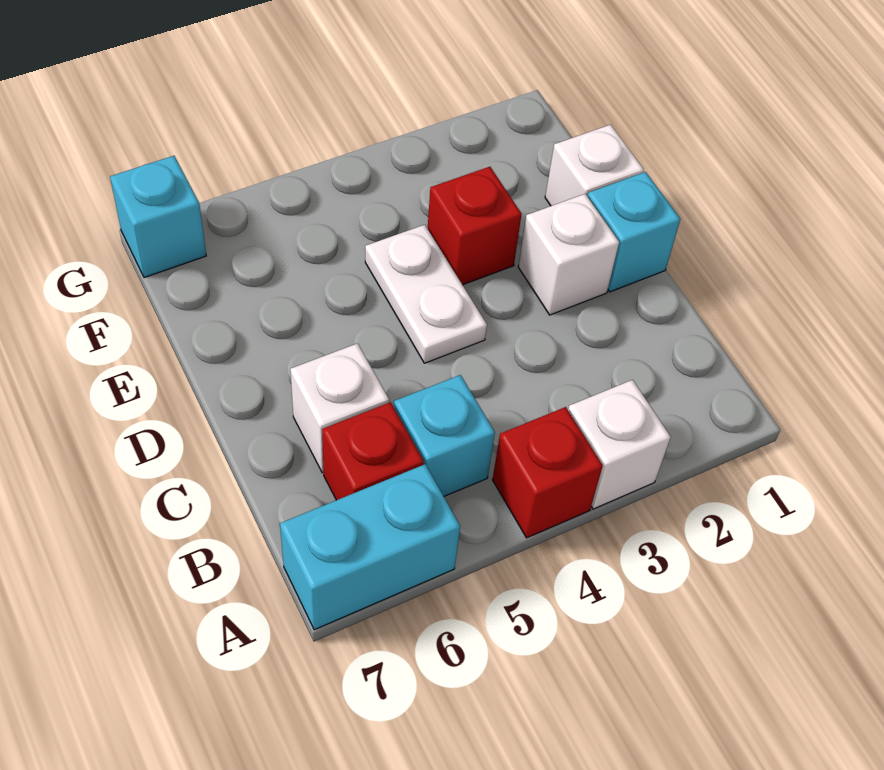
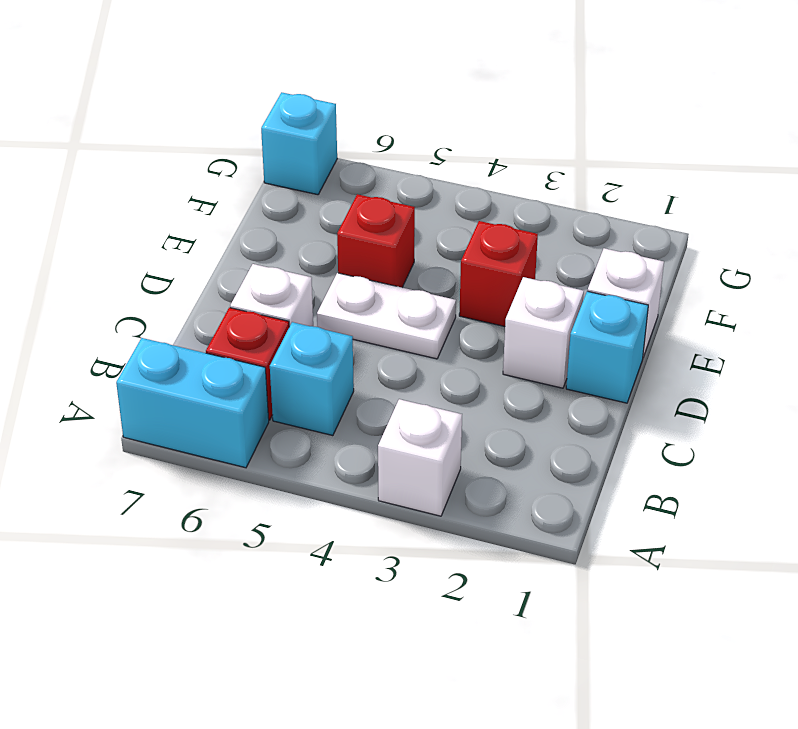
red brick A4 level 1 -> red brick E5 level 1
white plate D4:E4 level 1 -> white plate D4:D5 level 1

